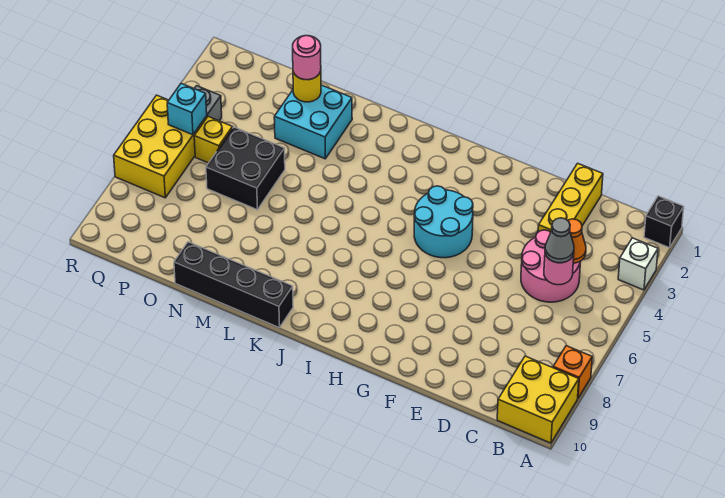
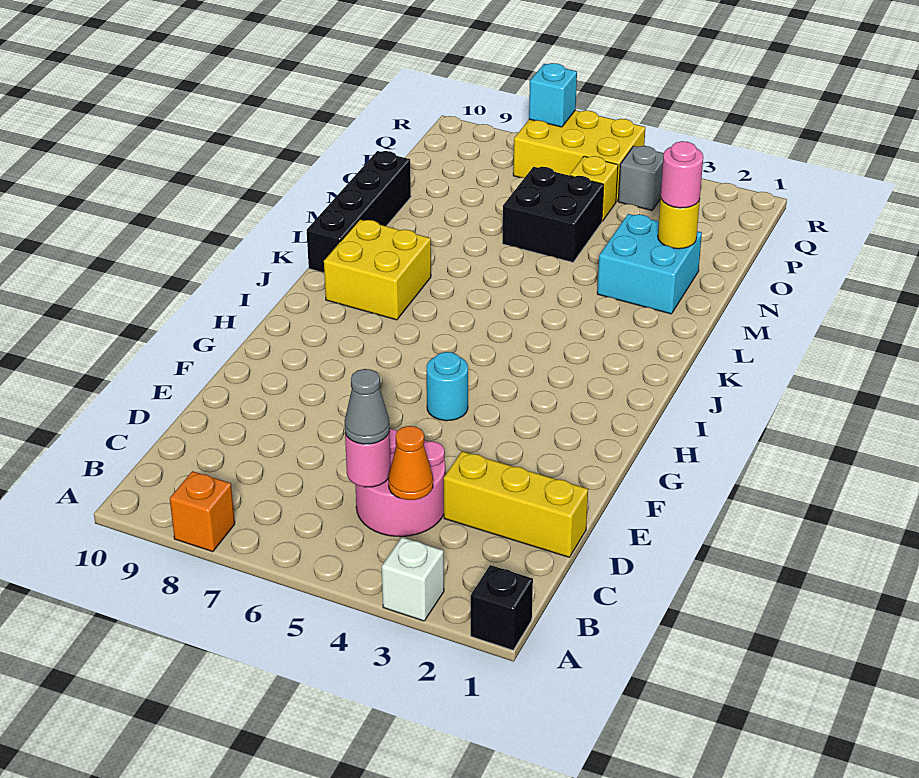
yellow brick A9:B10 level 1 -> yellow brick J8:K9 level 1
cyan round brick G4:H5 level 1 -> cyan round brick G5 level 1
cyan brick Q5 level 2 -> cyan brick R7 level 2

